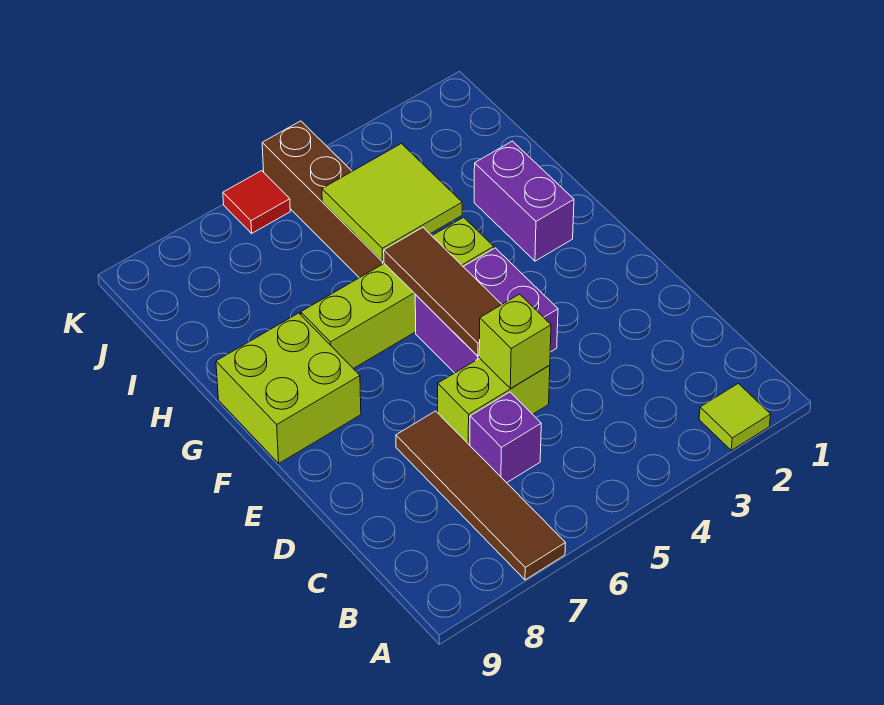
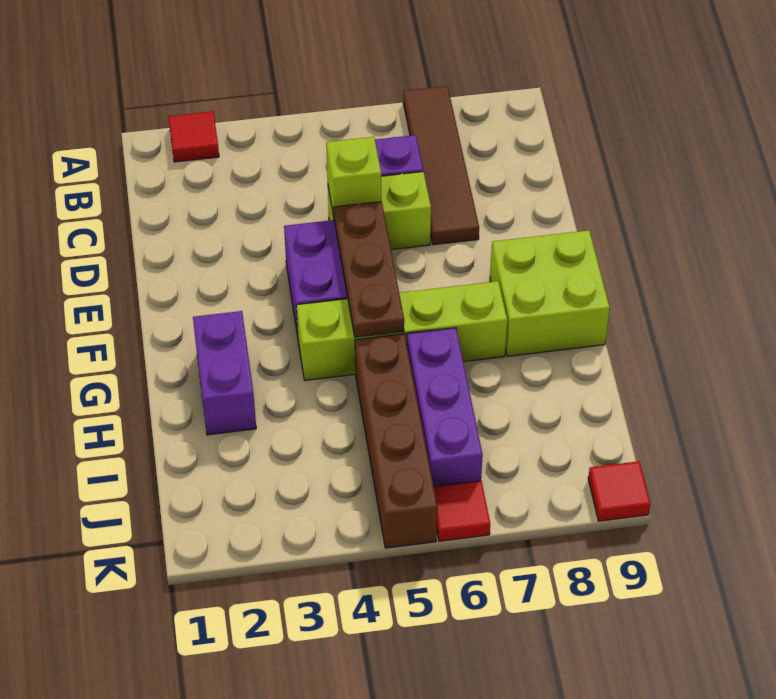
lime tile A2 level 1 -> red tile A2 level 1
brown tile E5:G5 level 2 -> brown plate E5:G5 level 2
lime tile H4:I5 level 2 -> none
none -> purple brick H6:J6 level 1
none -> red tile K9 level 1

